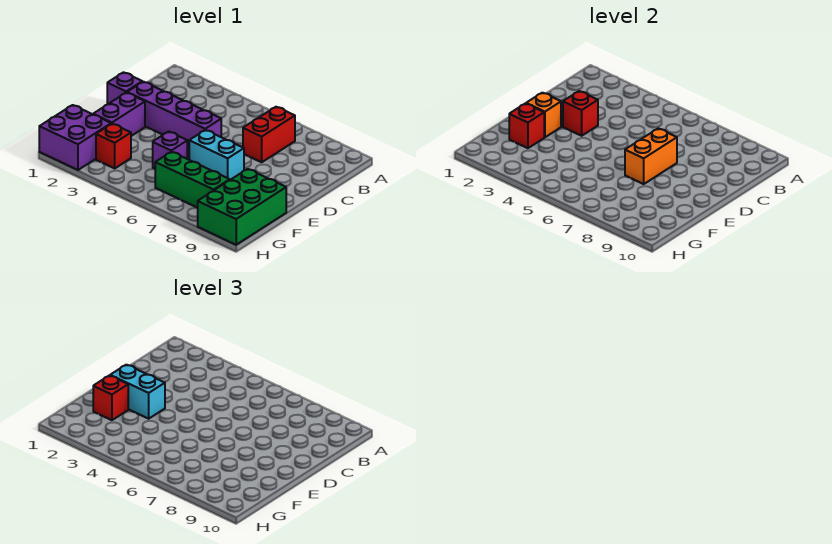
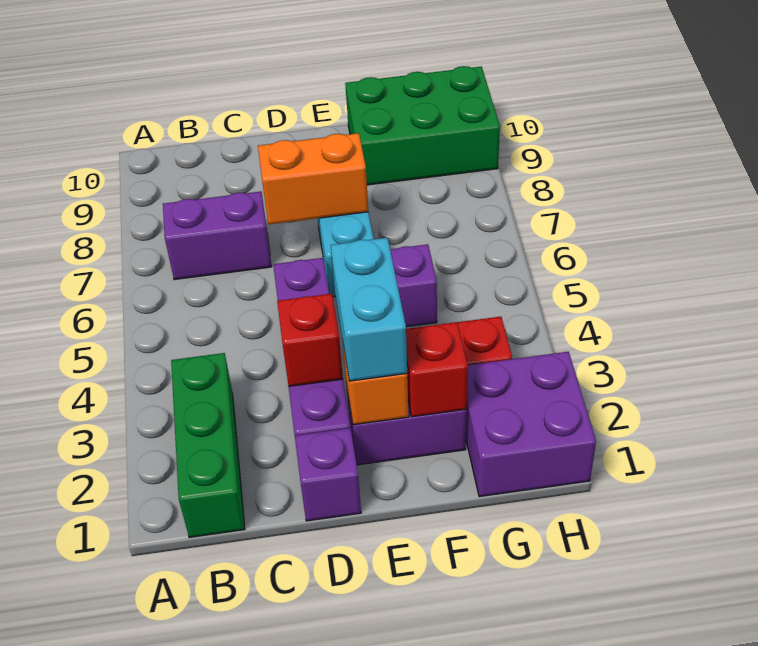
red brick B7:C7 level 1 -> purple brick B7:C7 level 1
red brick F2 level 3 -> none
green brick G6:G8 level 1 -> green brick B1:B3 level 1

